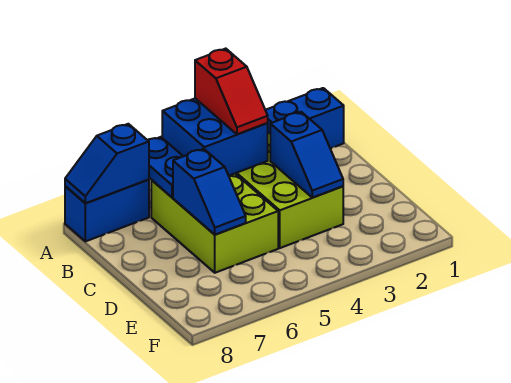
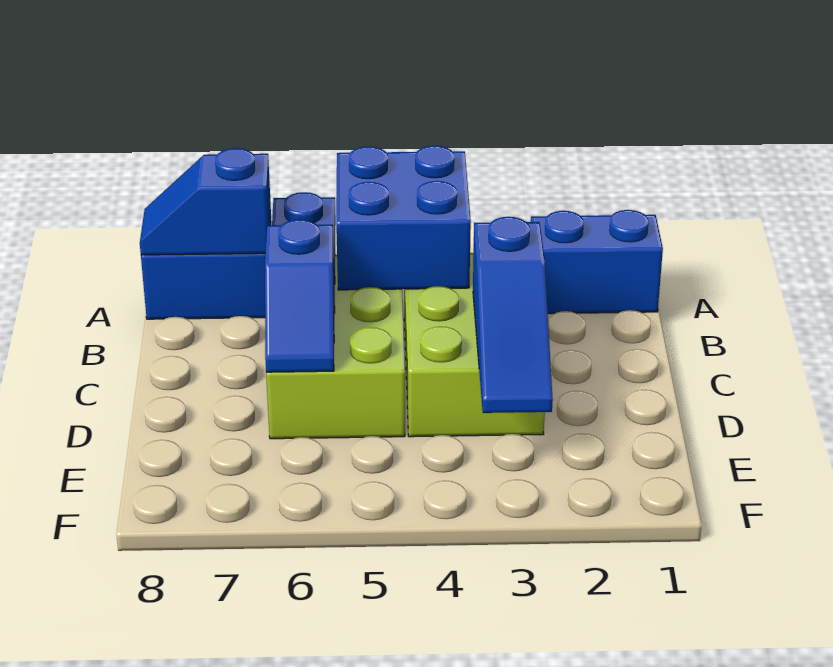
red slope A4:B4 level 3 top A -> none
blue slope C3:D3 level 2 top C -> blue slope C3:E3 level 2 top C

